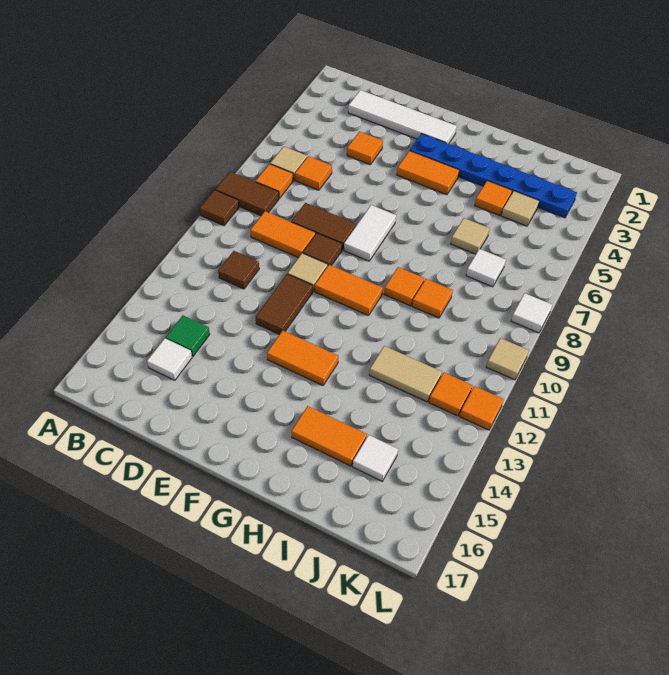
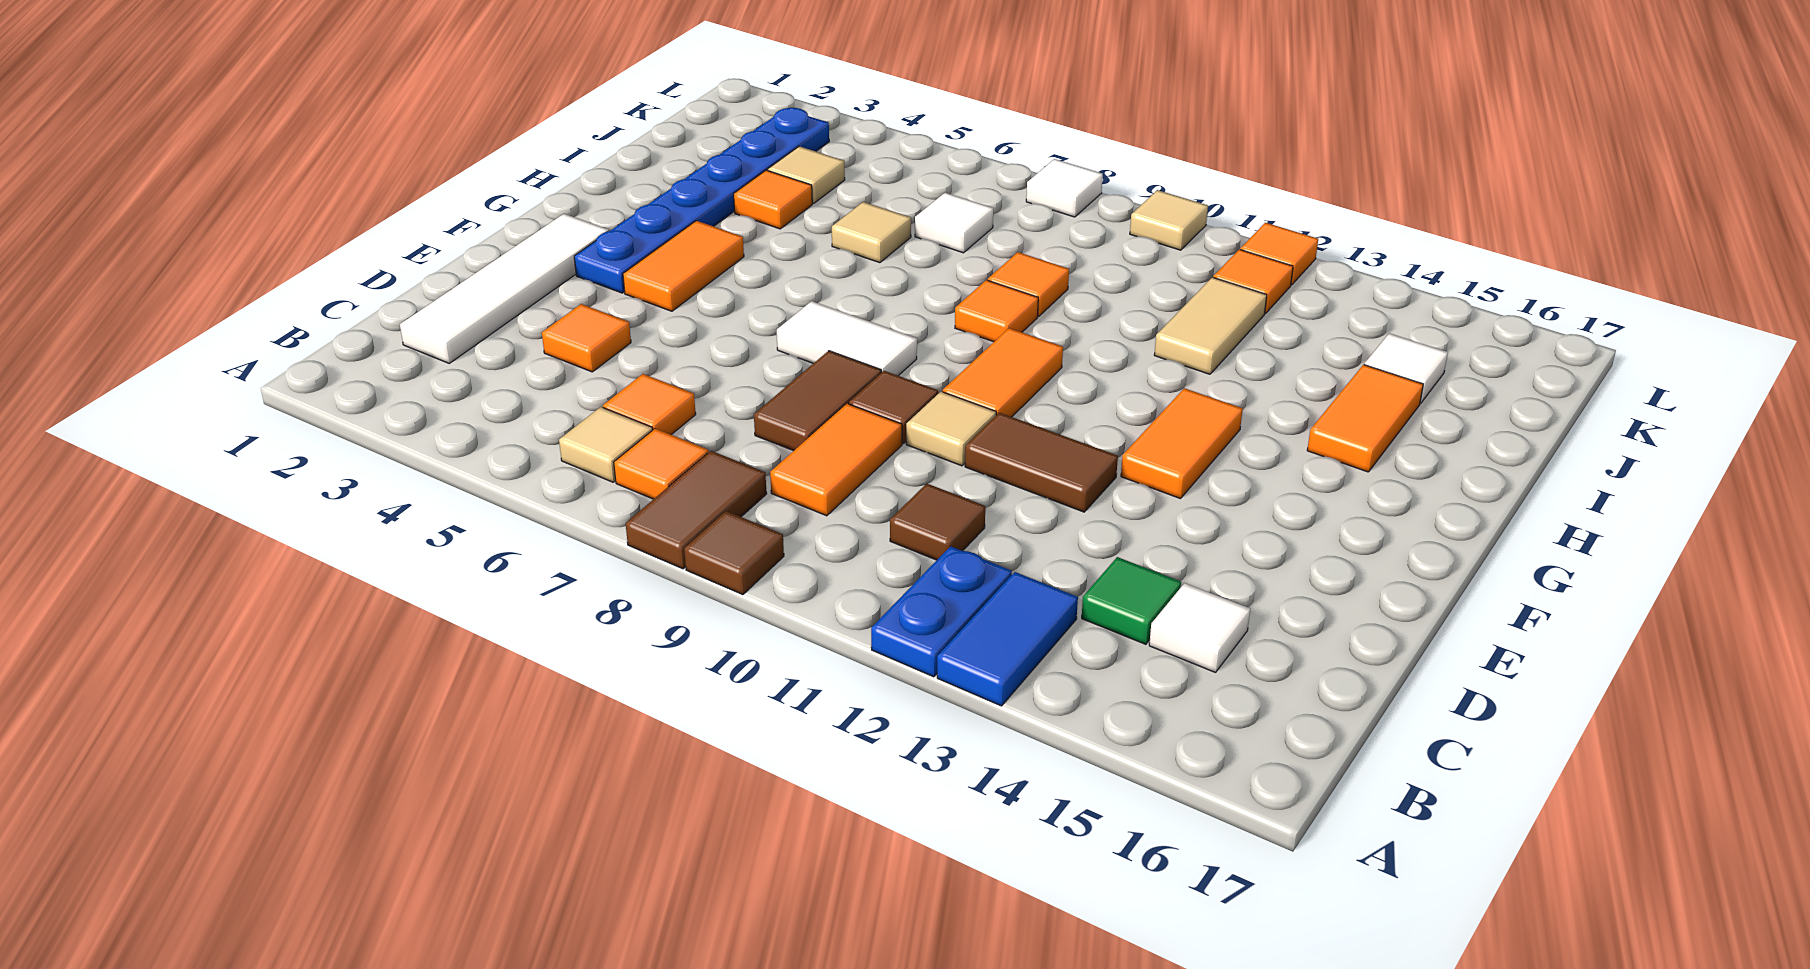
none -> blue plate A12:B12 level 1
none -> blue tile A13:B13 level 1

